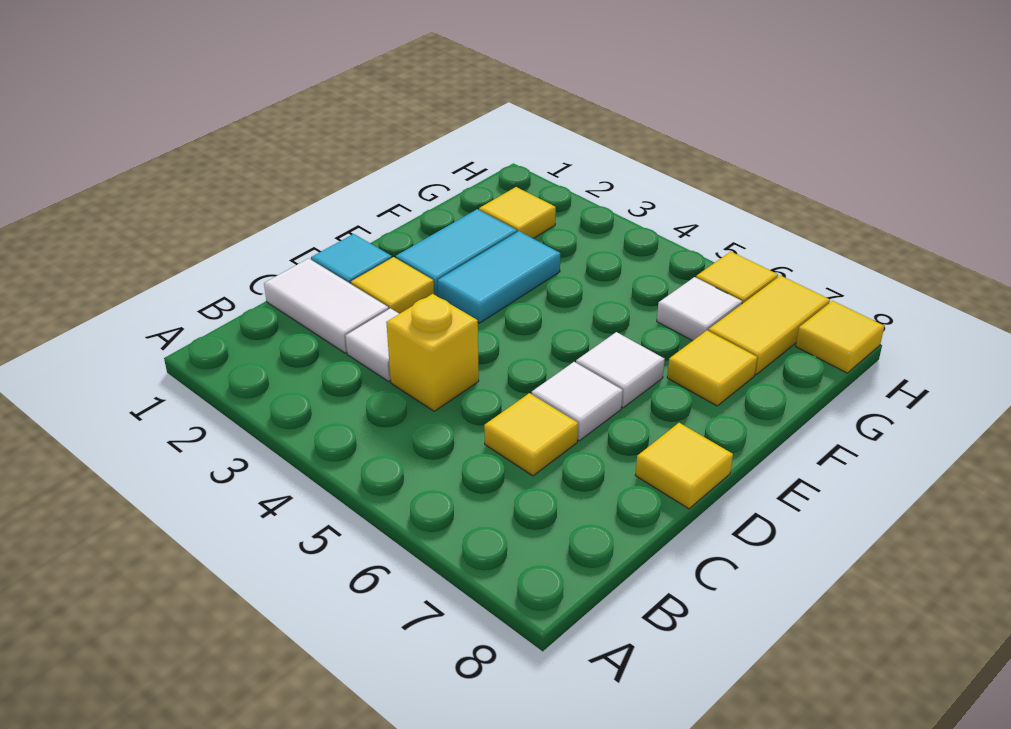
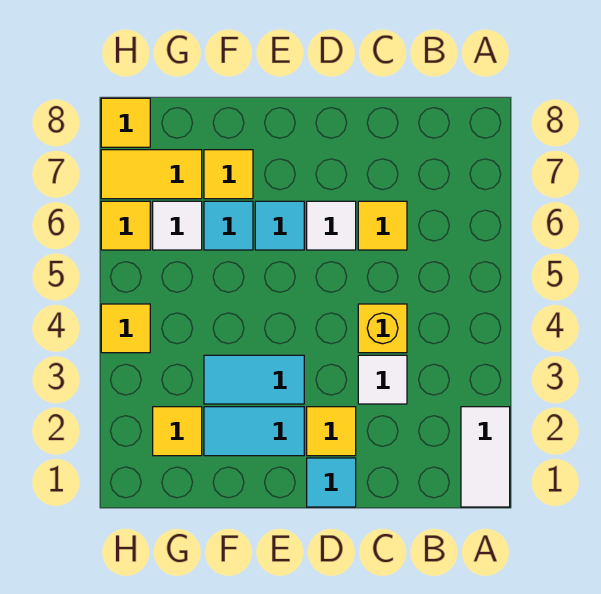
white tile C1:C2 level 1 -> white tile A1:A2 level 1
yellow tile D8 level 1 -> yellow tile H4 level 1
white tile E6 level 1 -> cyan tile E6 level 1
none -> cyan tile F6 level 1

